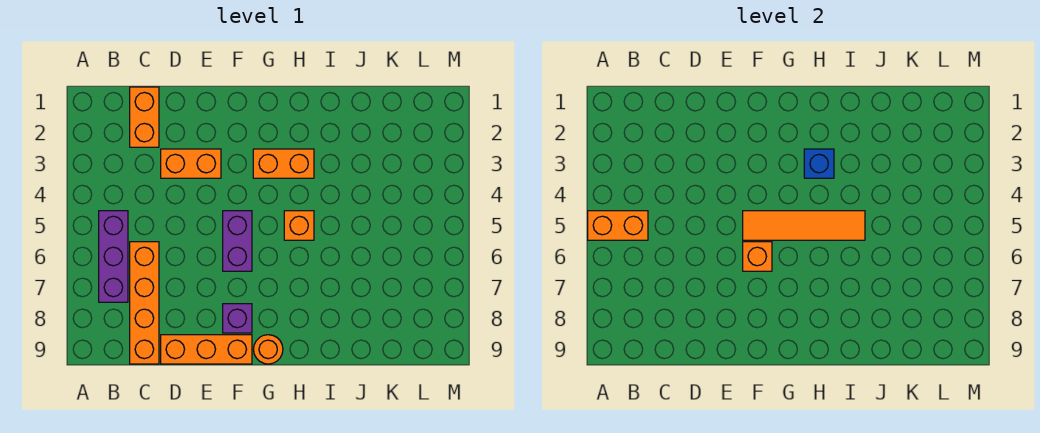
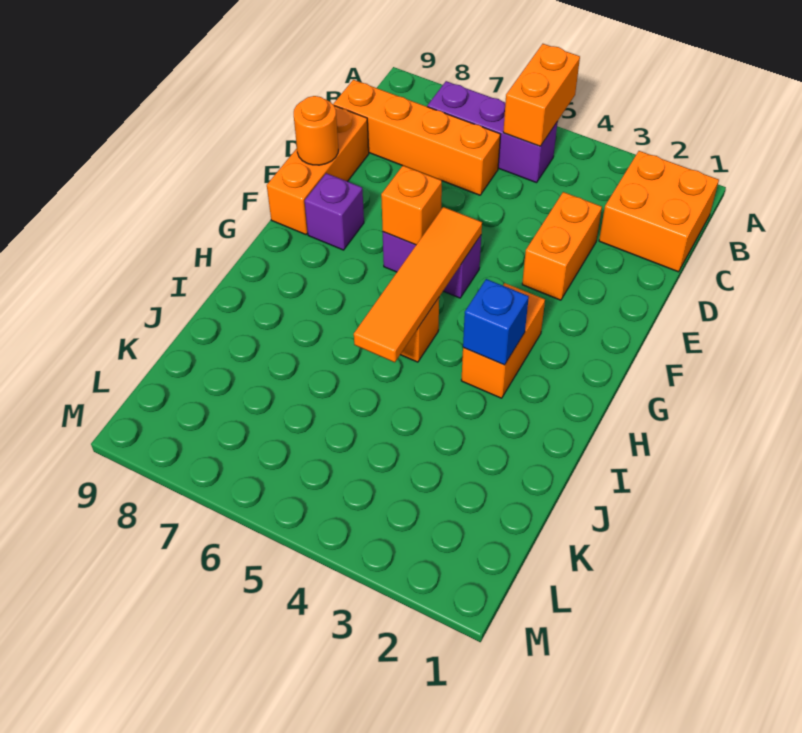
orange brick C1:C2 level 1 -> orange brick B1:C2 level 1
orange round brick G9 level 1 -> orange round brick E9 level 2

